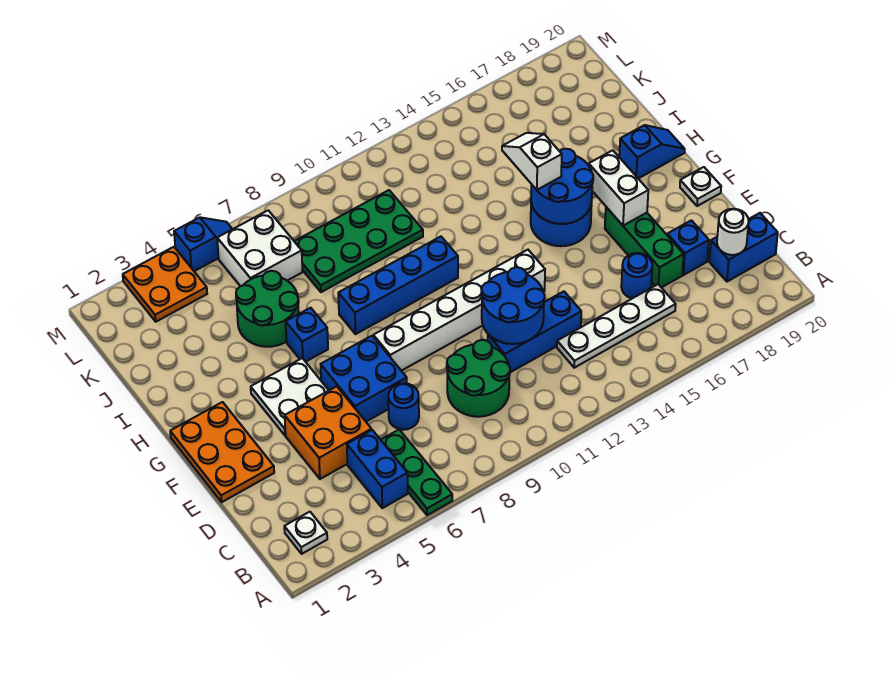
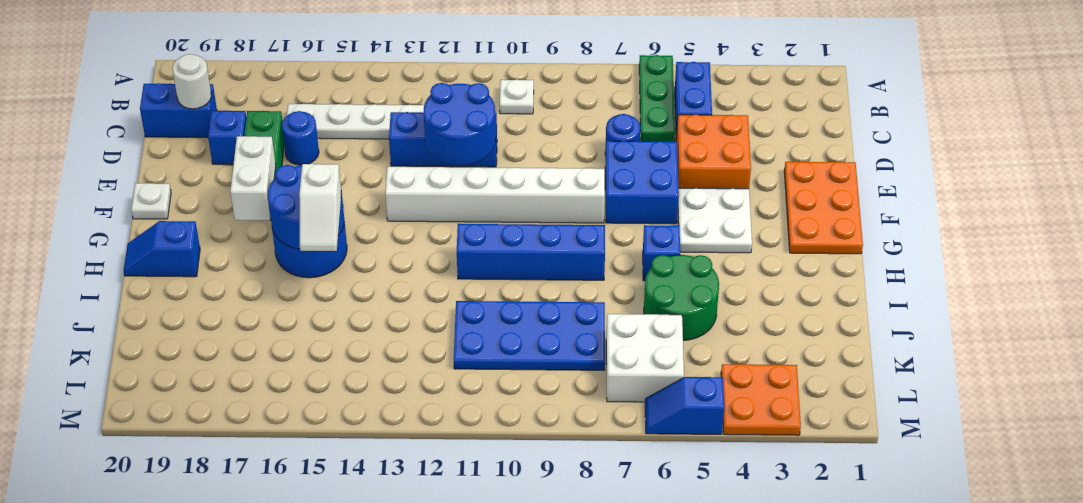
white plate B2 level 1 -> white plate B10 level 1
green round brick C9:D10 level 1 -> none
green plate J8:K11 level 1 -> blue plate J8:K11 level 1

